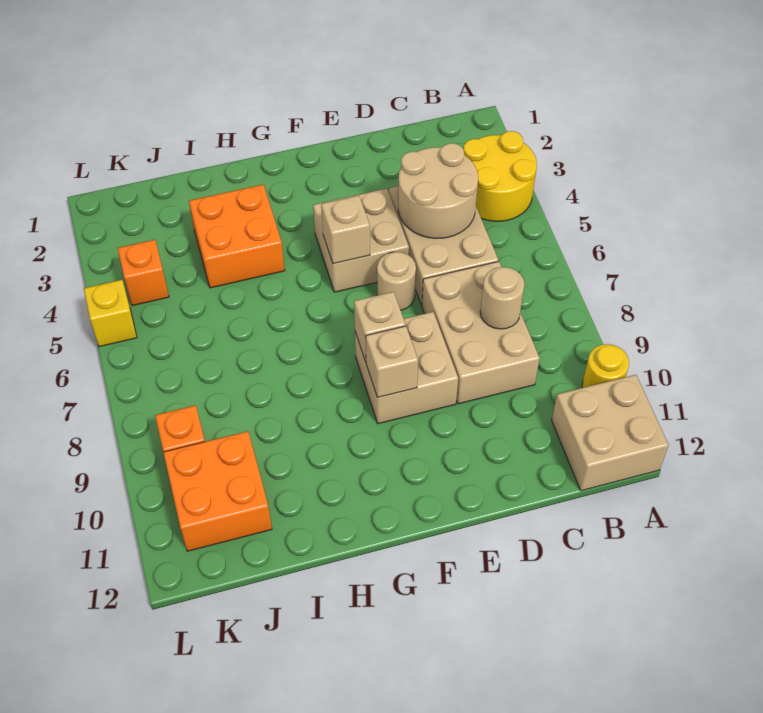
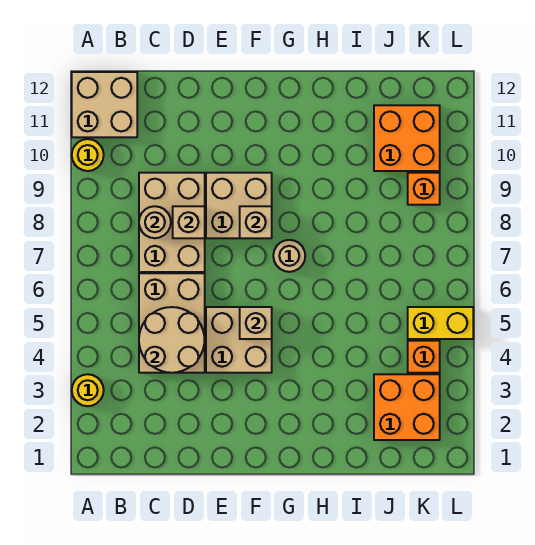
yellow round brick A3:B4 level 1 -> yellow round brick A3 level 1
tan round brick E6 level 1 -> tan round brick G7 level 1
tan brick F9 level 2 -> tan brick D8 level 2
orange brick H3:I4 level 1 -> orange brick J2:K3 level 1
yellow brick L5 level 1 -> yellow brick K5:L5 level 1

